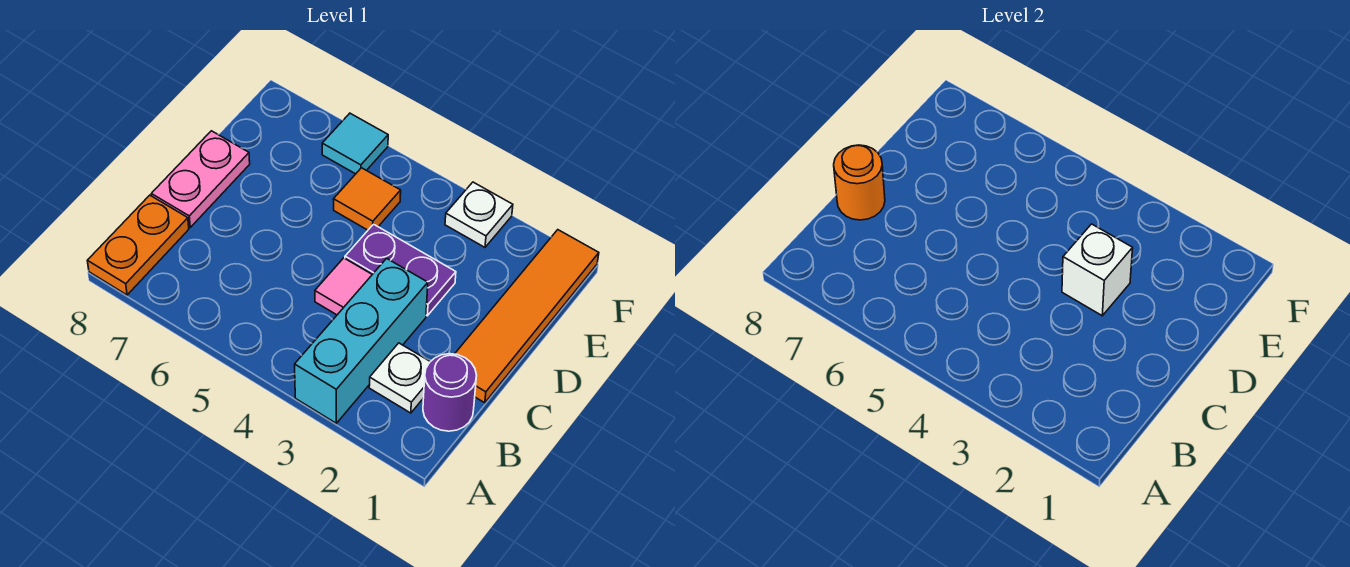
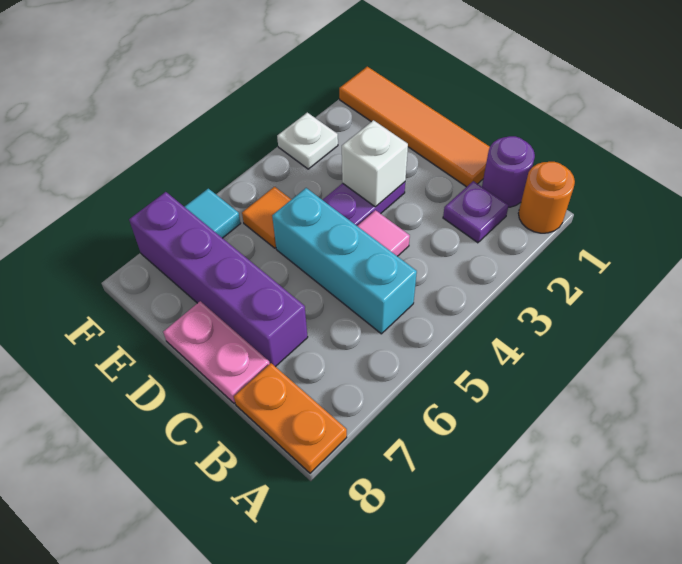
cyan brick A3:C3 level 1 -> cyan brick B5:D5 level 1
white plate B2 level 1 -> purple plate B2 level 1
none -> purple brick C7:F7 level 1
orange round brick C8 level 2 -> orange round brick A1 level 1

